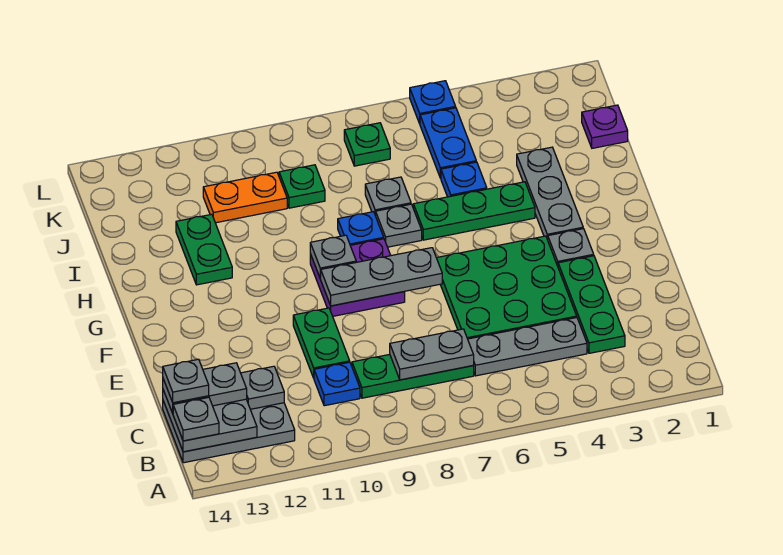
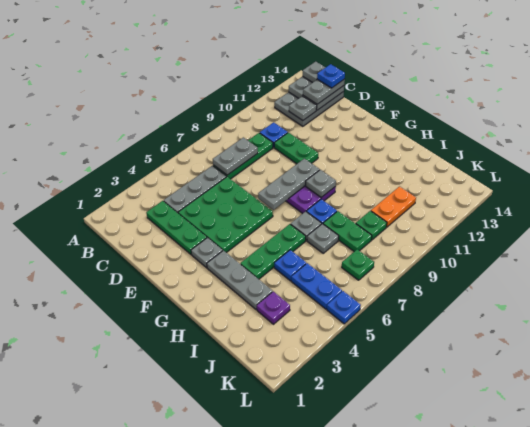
grey plate C14 level 4 -> blue plate C14 level 4
green plate H12:I12 level 1 -> green plate I8:J8 level 1
purple plate J1 level 1 -> purple plate J3 level 1

